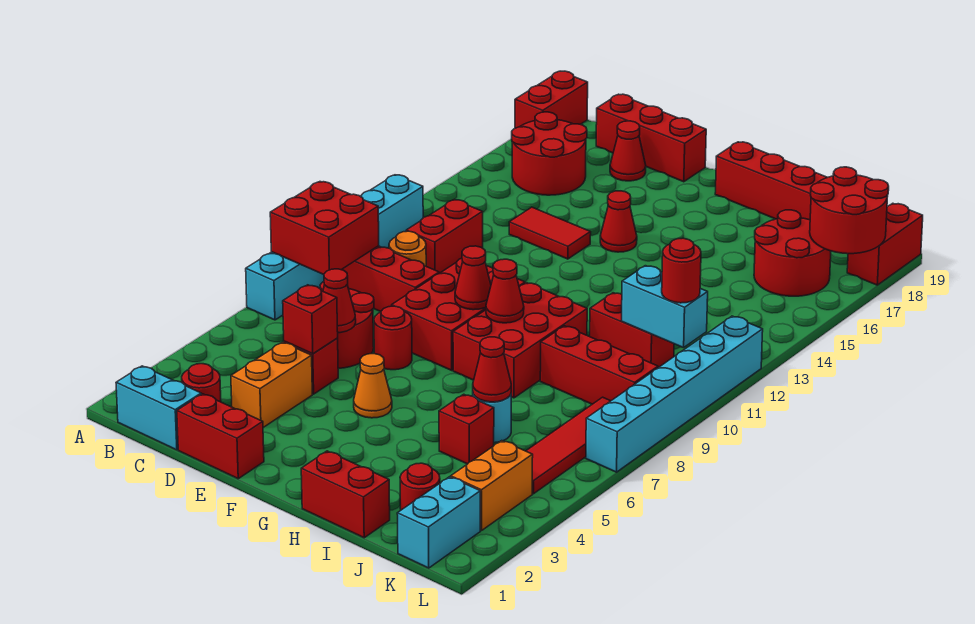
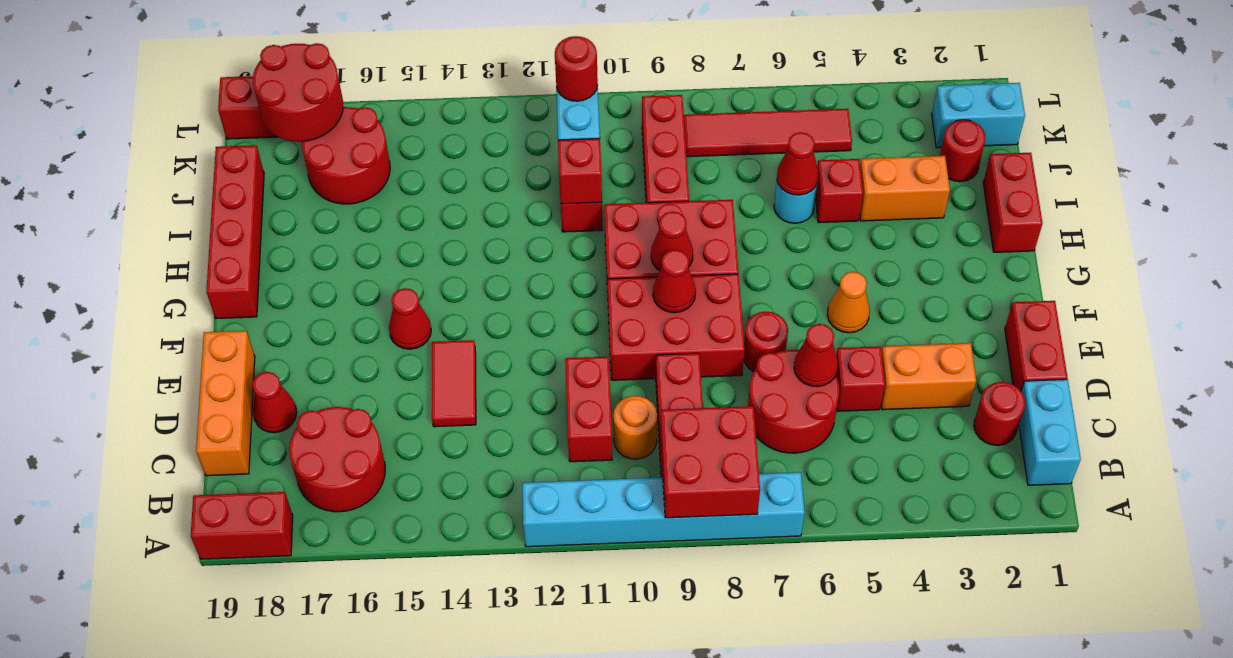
red brick C11:C12 level 1 -> red brick C11:D11 level 1
red brick C19:E19 level 1 -> orange brick C19:E19 level 1
red brick D5 level 2 -> red brick I11 level 2
orange brick K3:K4 level 1 -> orange brick I3:I4 level 1
cyan brick L7:L12 level 1 -> none

